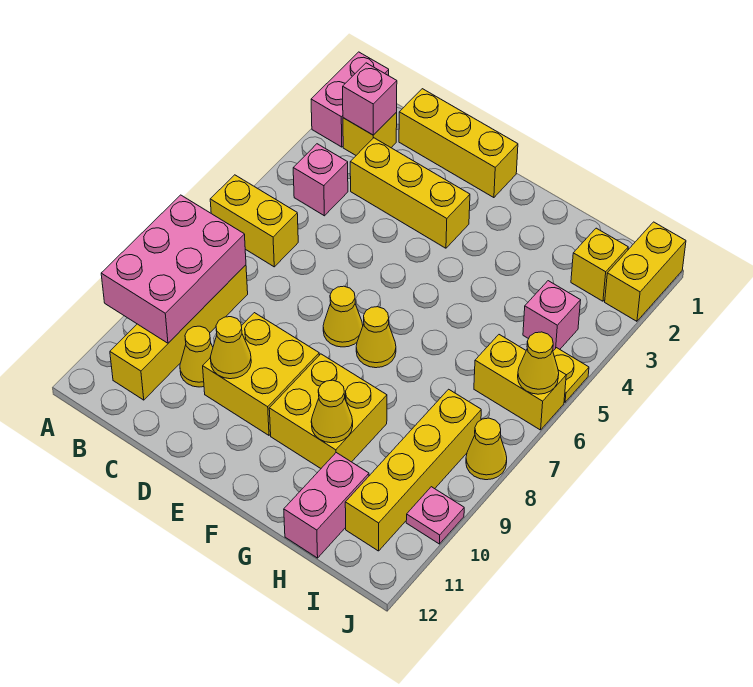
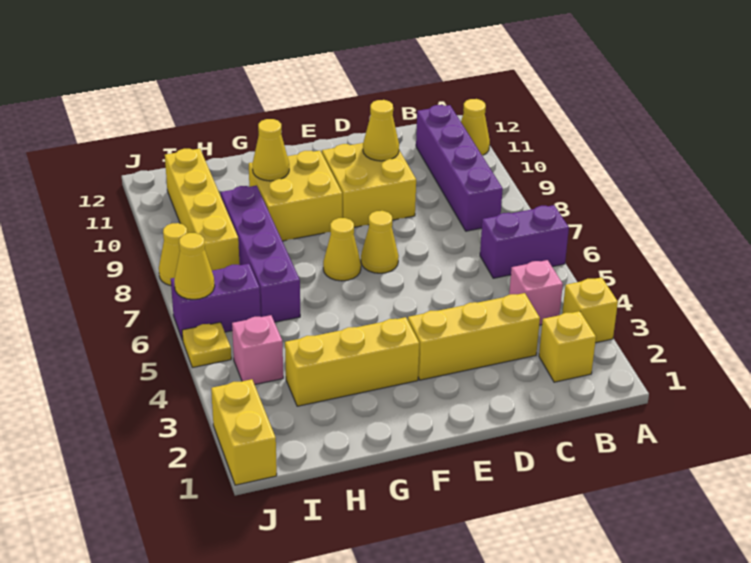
pink brick A1:A2 level 1 -> none
yellow brick A6:B6 level 1 -> purple brick A6:B6 level 1
pink brick A8:B10 level 2 -> none
pink brick B2 level 2 -> none
yellow brick B8:B11 level 1 -> purple brick B8:B11 level 1
yellow brick C1:E1 level 1 -> yellow brick F3:H3 level 1
yellow cone C10 level 1 -> yellow cone A11 level 1
none -> purple brick H6:H9 level 1
pink brick H11:H12 level 1 -> none
yellow brick I2 level 1 -> yellow brick A3 level 1
yellow brick I6:J6 level 1 -> purple brick I6:J6 level 1
pink plate J10 level 1 -> none

